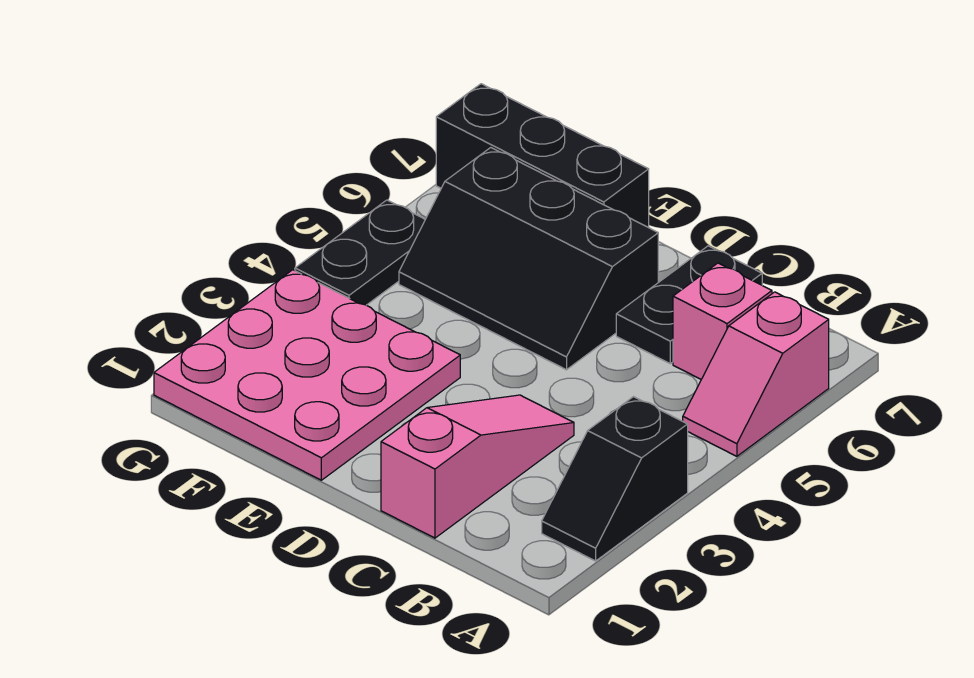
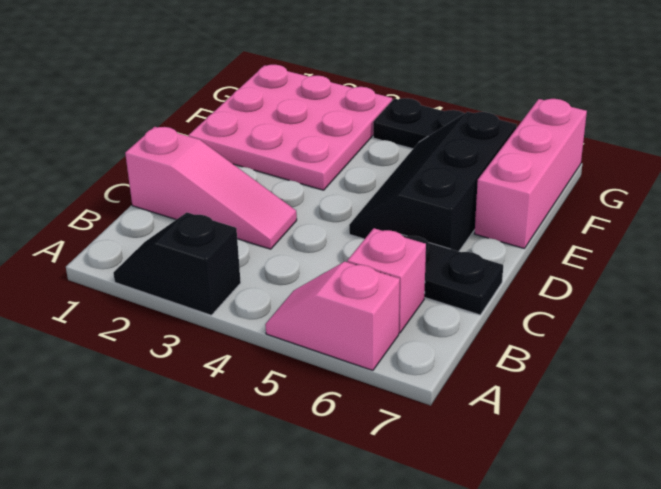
black brick E7:G7 level 1 -> pink brick E7:G7 level 1

